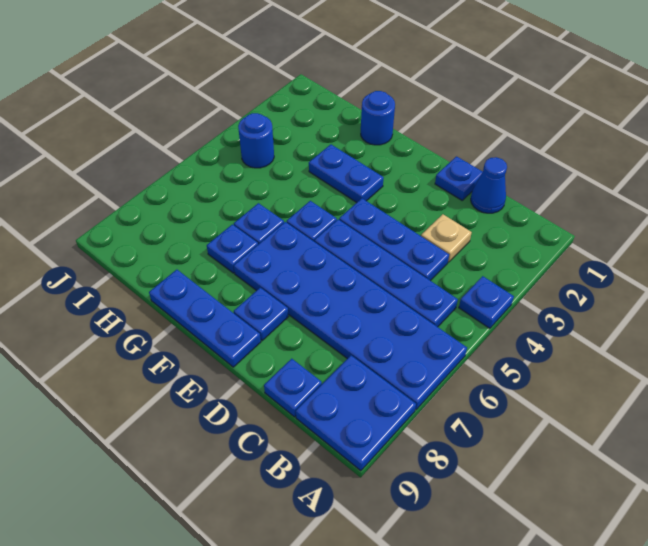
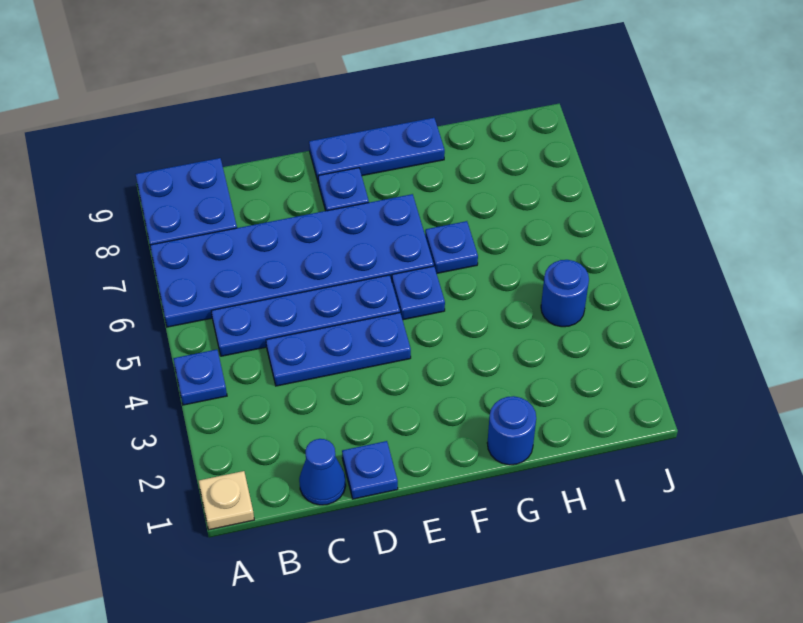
tan plate C3 level 1 -> tan plate A1 level 1
blue plate C9 level 1 -> none
blue plate F3:G3 level 1 -> none
blue plate G7 level 1 -> none

